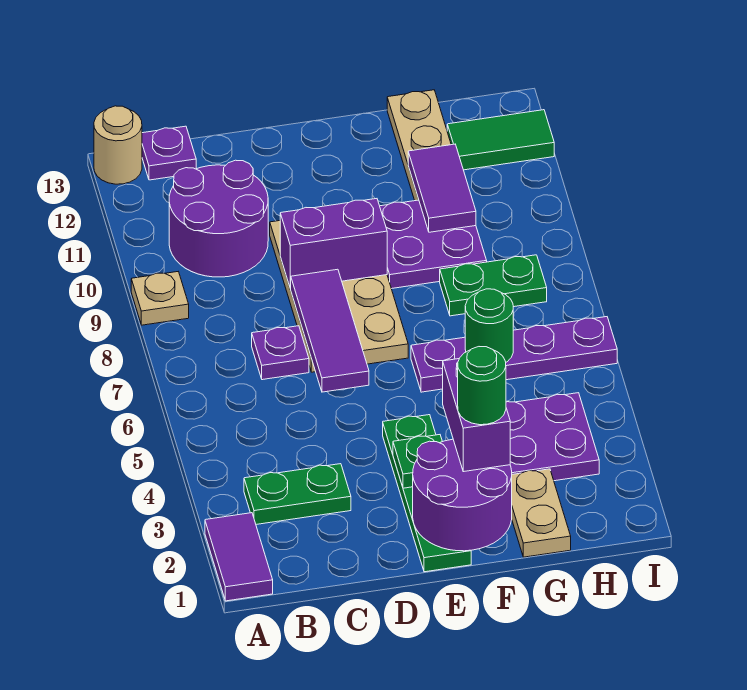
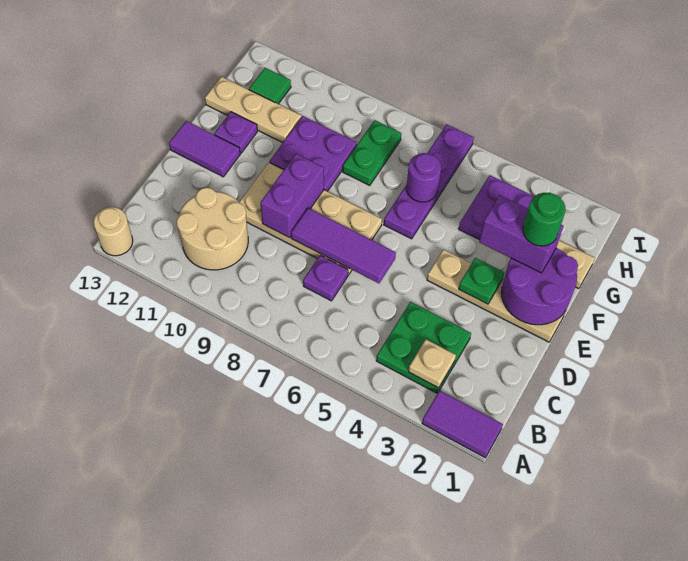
tan plate A9 level 1 -> tan plate B3 level 2
green plate B3:C3 level 1 -> green plate B3:C4 level 1
purple round brick B10:C11 level 1 -> tan round brick B10:C11 level 1
purple plate B13 level 1 -> purple plate F12 level 1
green plate E1:E4 level 1 -> tan plate E1:E4 level 1
green round brick G6 level 2 -> purple round brick G6 level 2
purple tile G10:G11 level 2 -> purple tile E12:E13 level 1
green tile H12:I12 level 1 -> green tile H12 level 1

